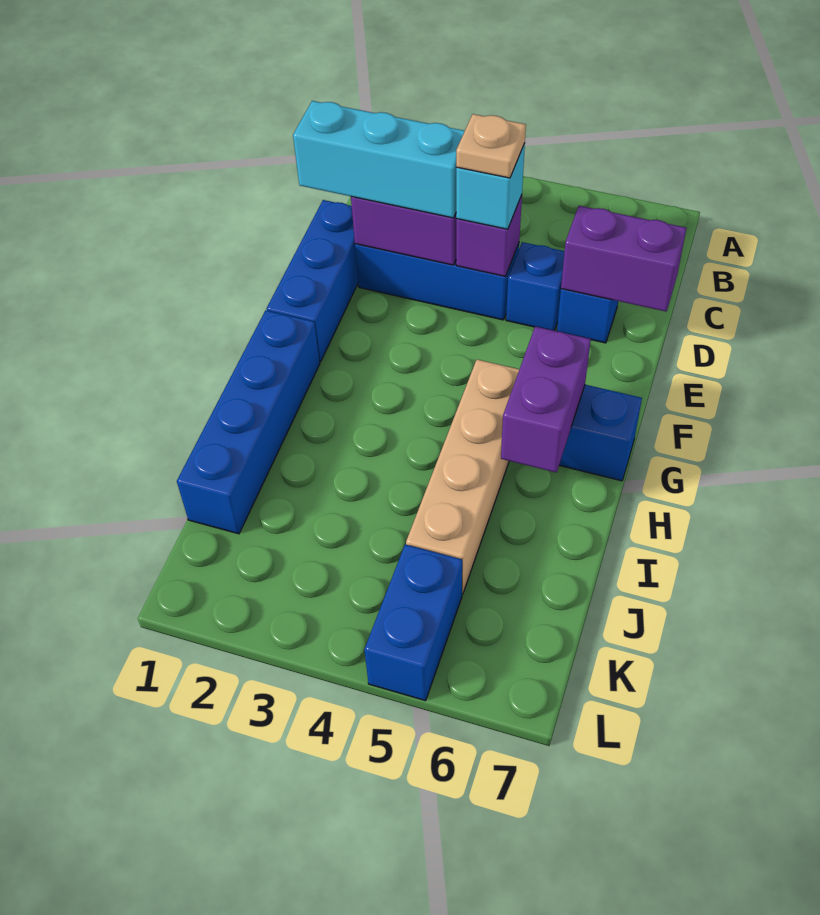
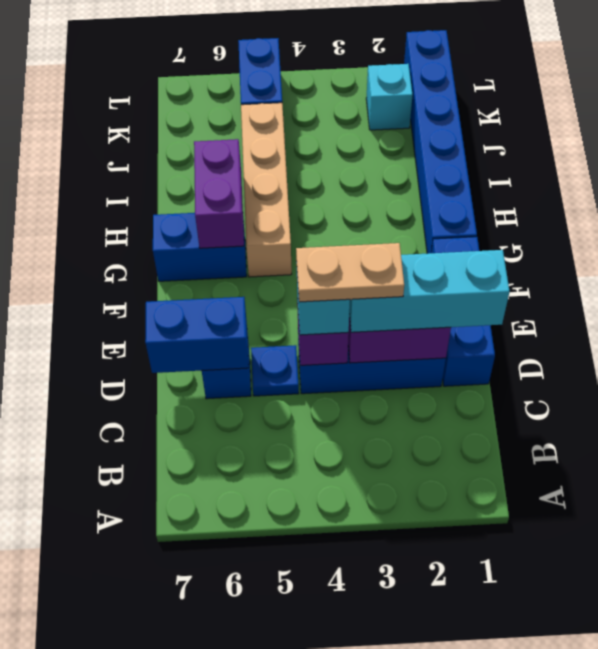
tan plate D4 level 4 -> tan plate D3:D4 level 4
blue brick D5 level 1 -> blue plate D5 level 1
purple brick D6:D7 level 2 -> blue brick D6:D7 level 2
blue brick G1:J1 level 1 -> blue brick G1:L1 level 1
none -> cyan brick K2 level 1

